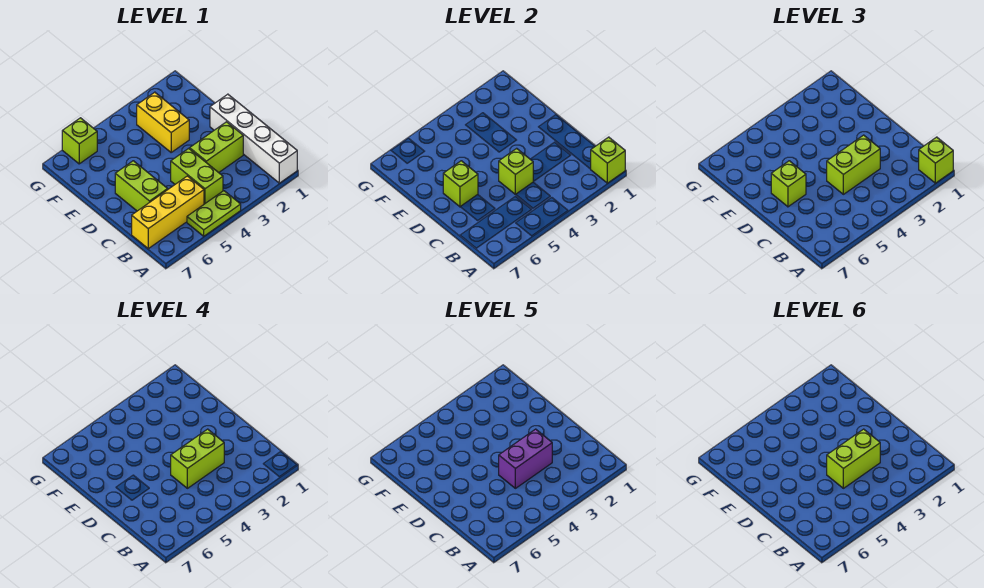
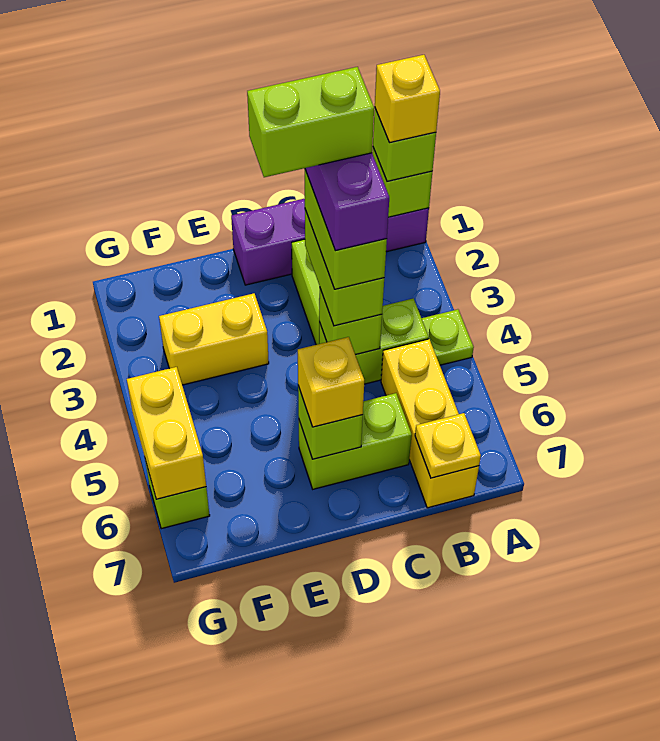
white brick A1:D1 level 1 -> purple brick A1:D1 level 1
none -> yellow brick A1 level 4
lime plate A4:A5 level 1 -> lime plate A4 level 1
none -> yellow plate B7 level 2
lime brick C3:C4 level 6 -> lime brick C3:D3 level 6
lime brick D6 level 3 -> yellow brick D6 level 3
none -> yellow brick G5:G6 level 2

